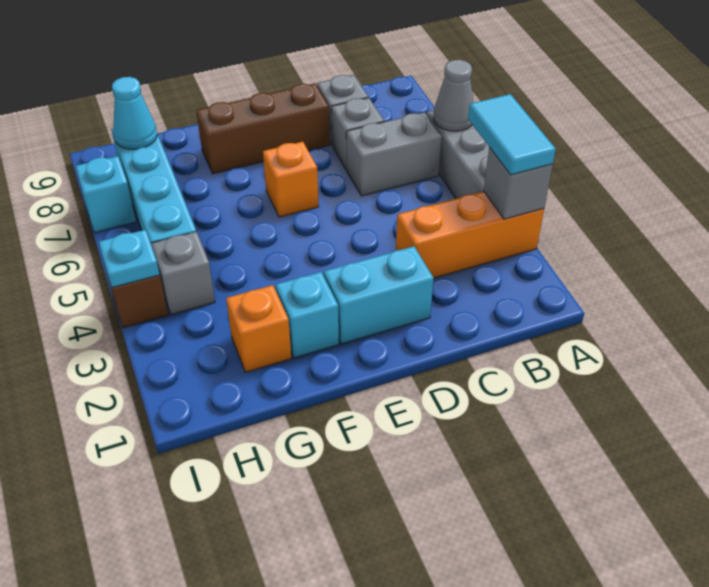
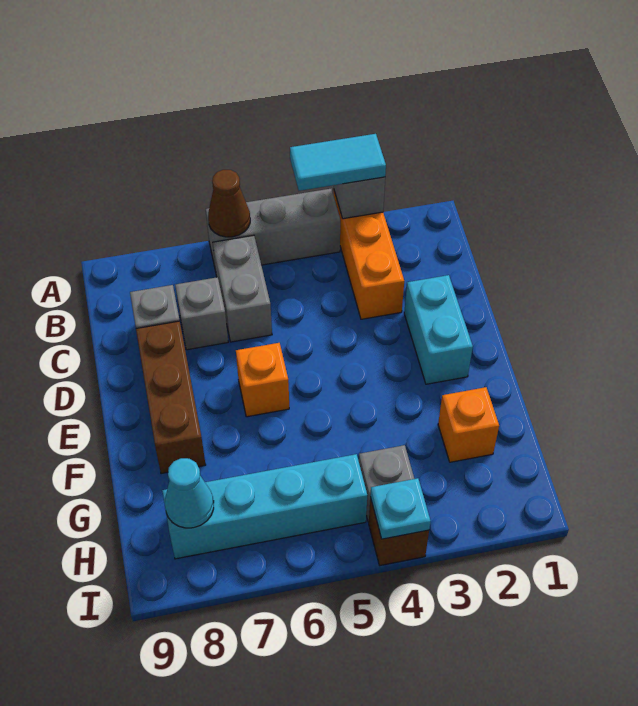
grey cone A6 level 2 -> brown cone A6 level 2
cyan brick F2 level 1 -> none
cyan brick I7 level 1 -> none

